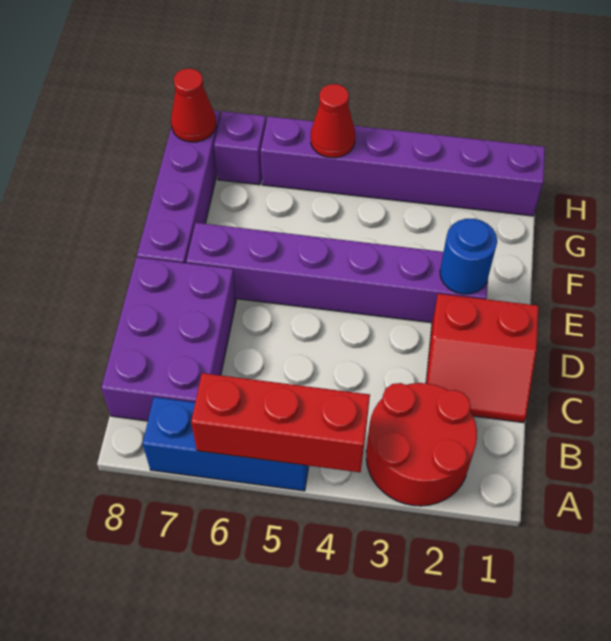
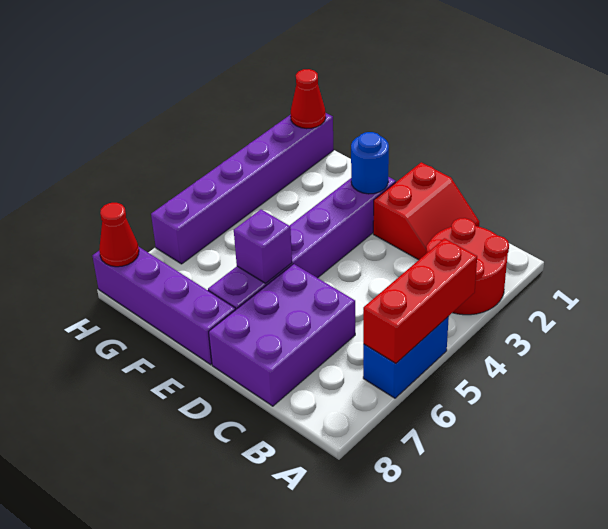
blue brick A5:A7 level 1 -> blue brick A5:A6 level 1
purple brick B7:D8 level 1 -> purple brick C6:D8 level 1
red cone H5 level 2 -> red cone H1 level 2
purple brick H7 level 1 -> purple brick E6 level 2

